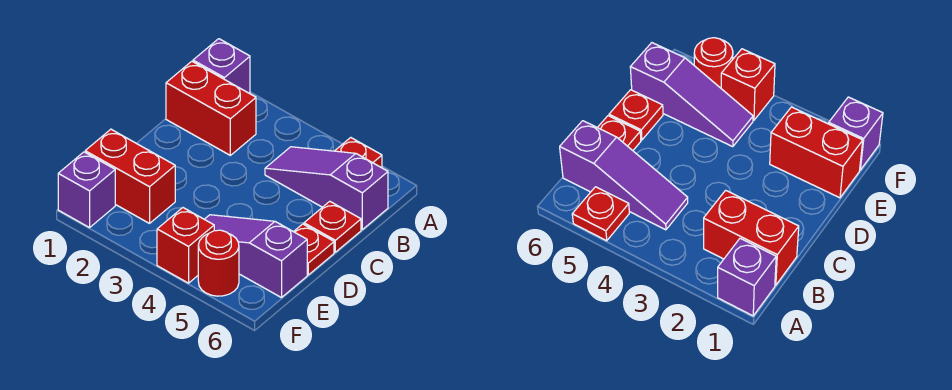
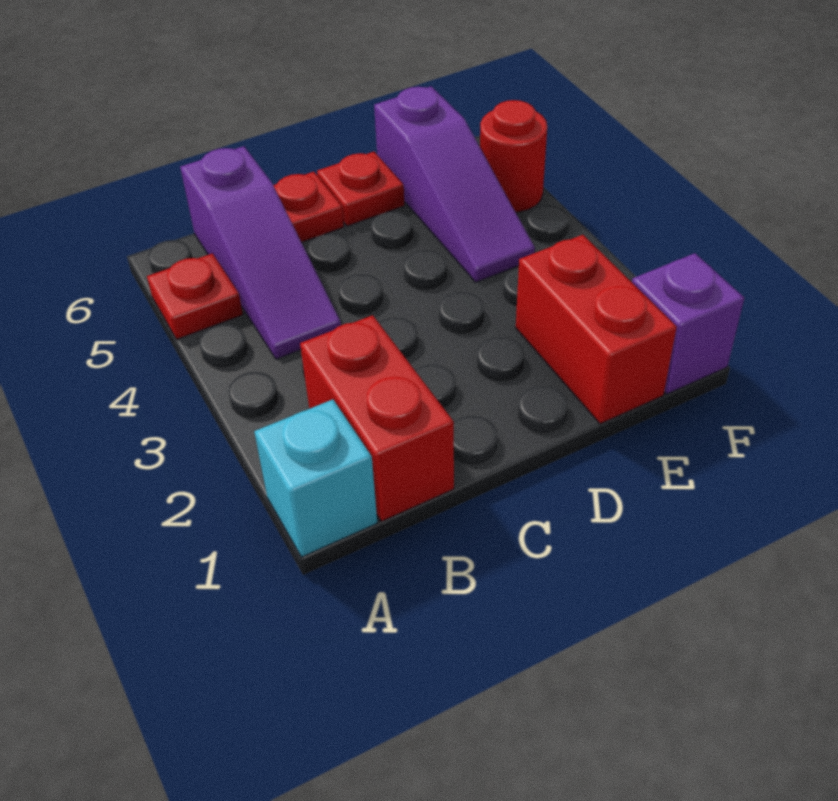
purple brick A1 level 1 -> cyan brick A1 level 1
red brick F4 level 1 -> none

